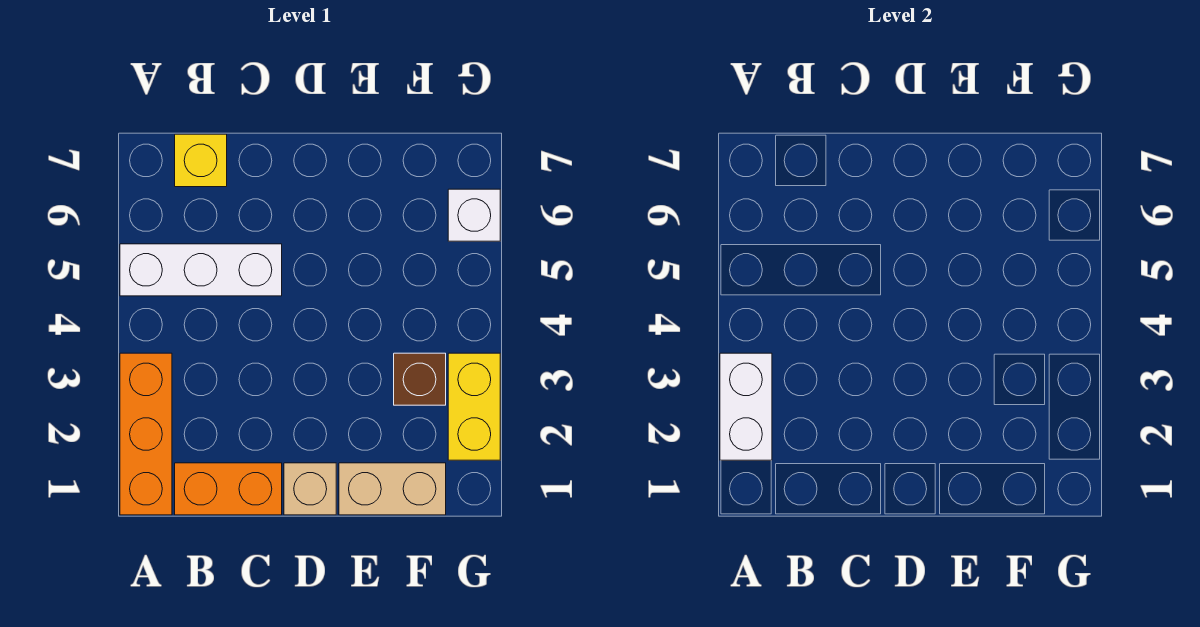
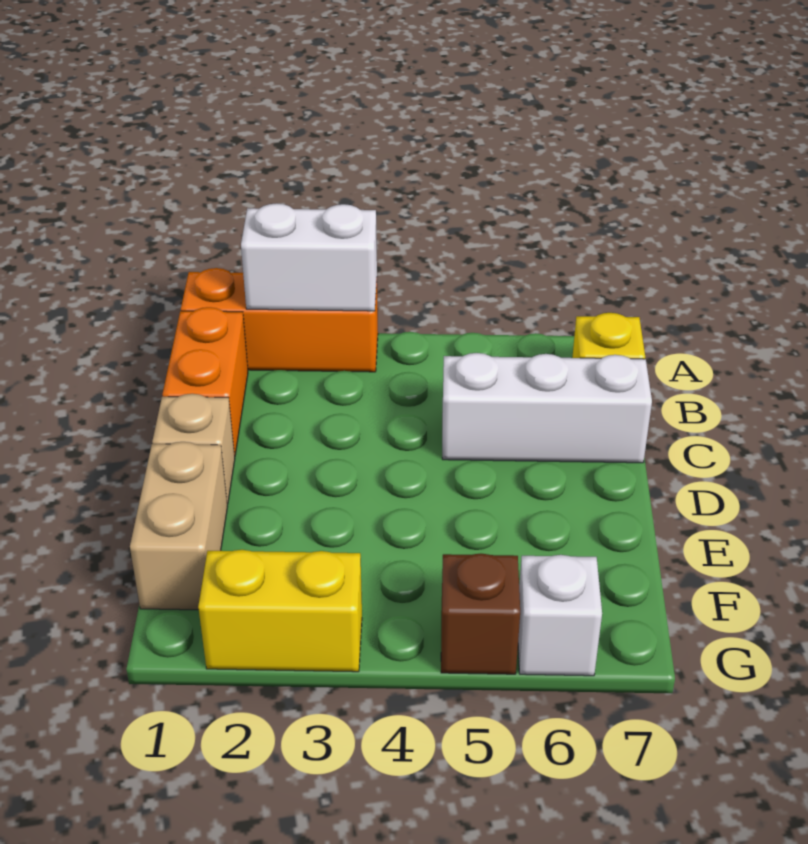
white brick A5:C5 level 1 -> white brick C5:C7 level 1
brown brick F3 level 1 -> brown brick G5 level 1

